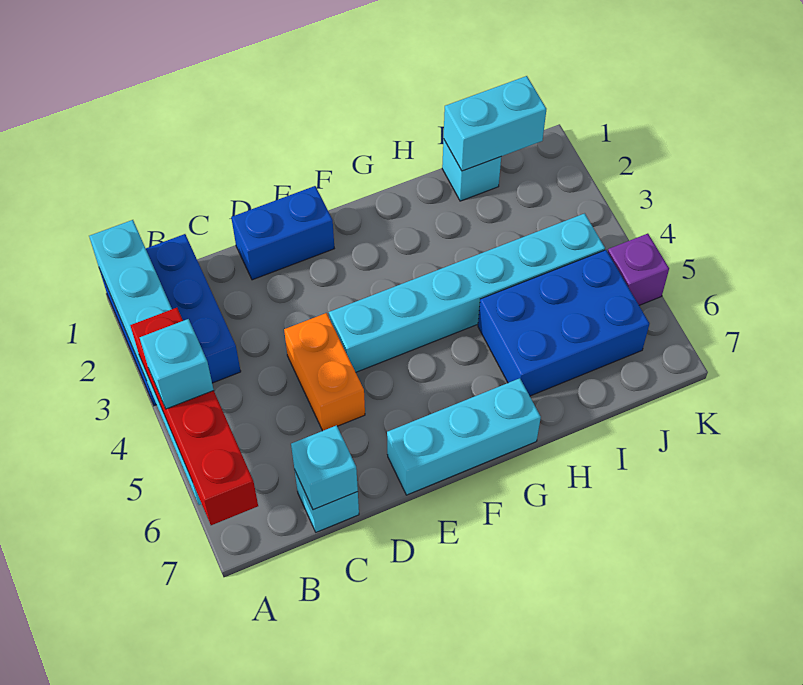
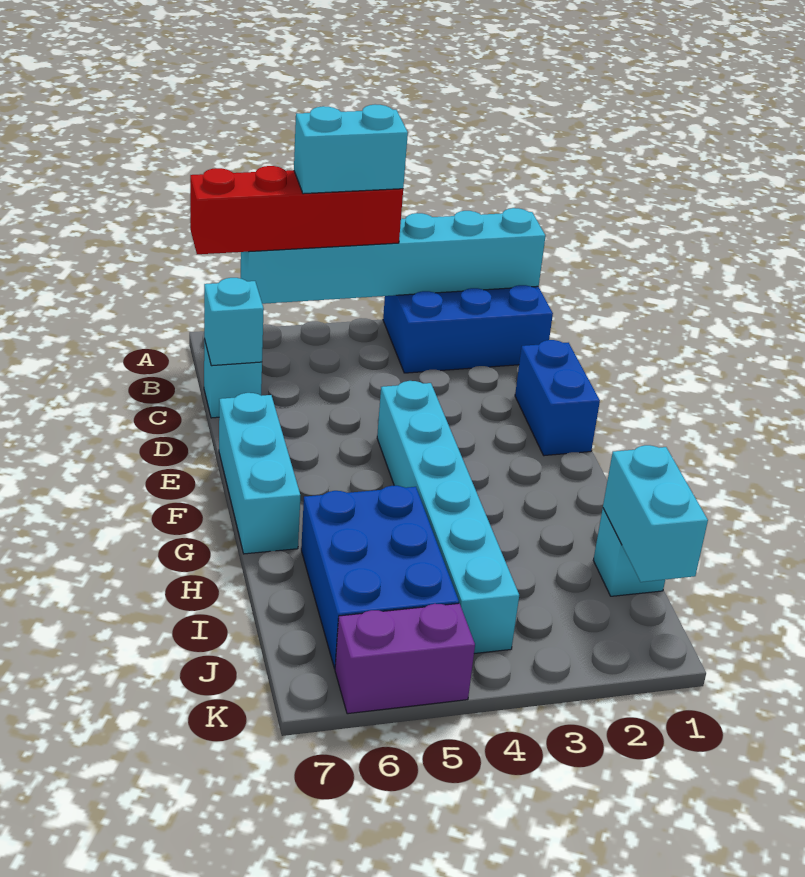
cyan brick A5 level 4 -> cyan brick A4:A5 level 4
orange brick D4:D5 level 1 -> none
purple brick K5 level 1 -> purple brick K5:K6 level 1

